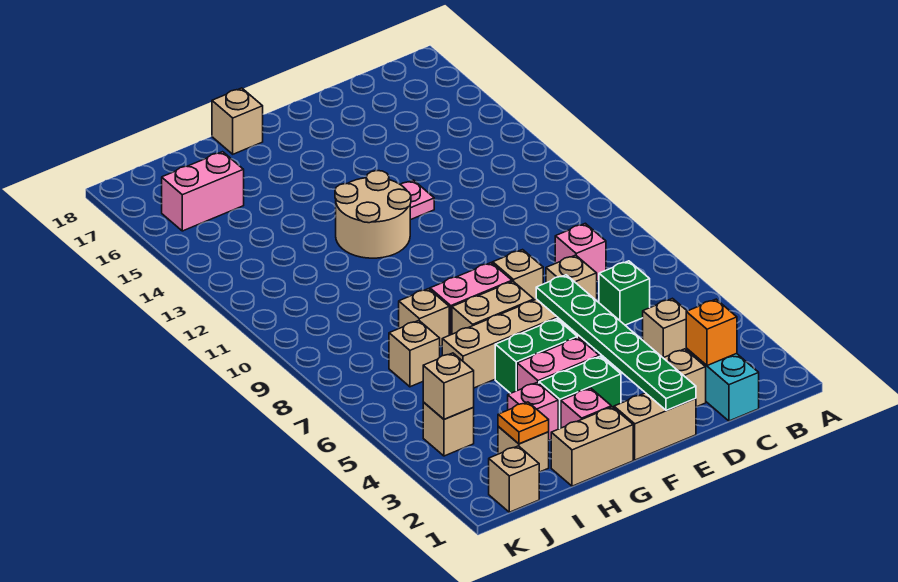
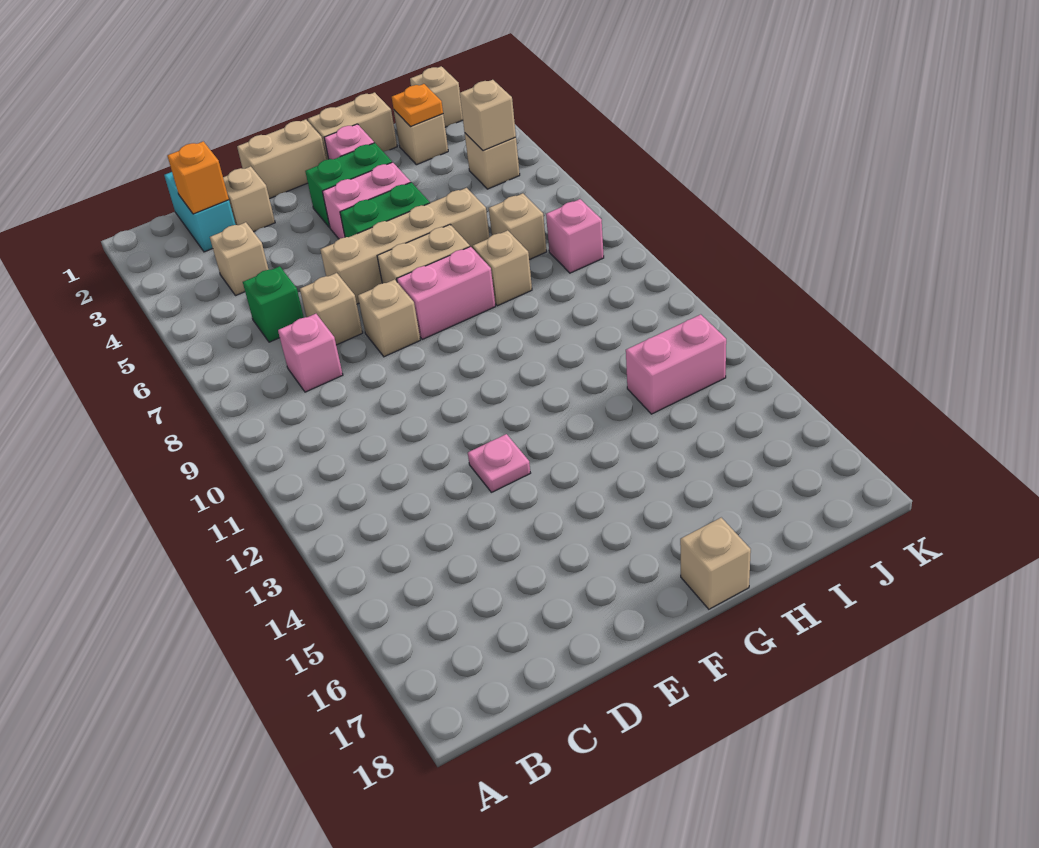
green plate E1:E6 level 2 -> none
tan round brick F12:G13 level 1 -> none
pink brick H3 level 1 -> pink brick J8 level 1
pink brick I16:J16 level 1 -> pink brick I13:J13 level 1

